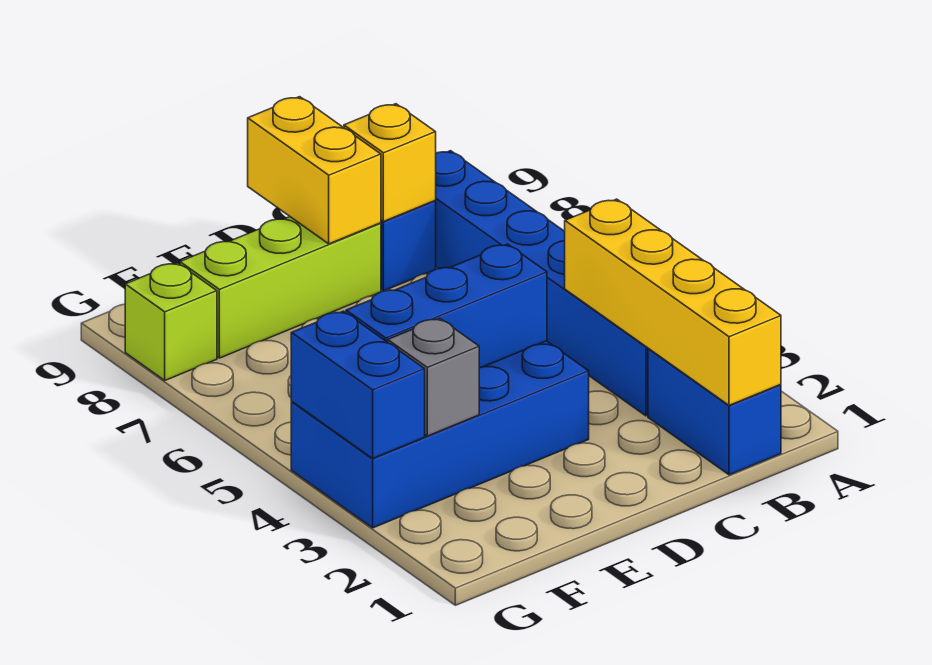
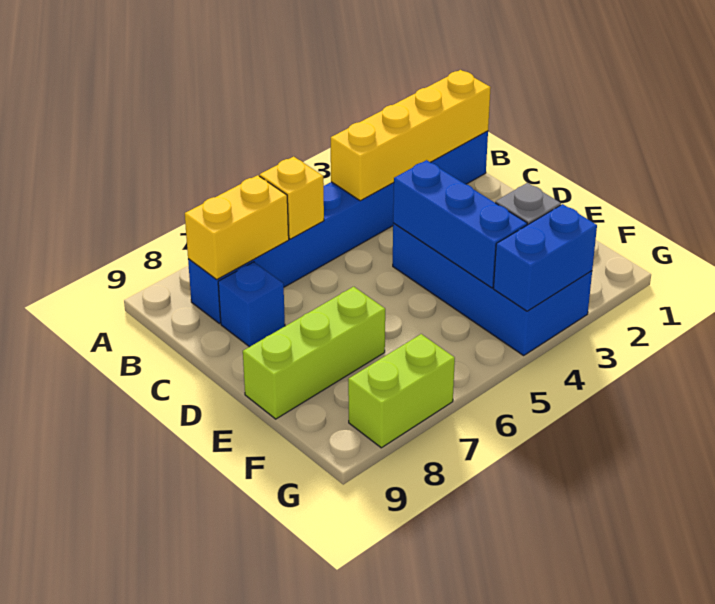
yellow brick C8 level 2 -> yellow brick B6 level 2
lime brick D8:F8 level 1 -> lime brick E7:E9 level 1
yellow brick D8:D9 level 2 -> yellow brick B7:B8 level 2
lime brick G8 level 1 -> lime brick G7:G8 level 1

